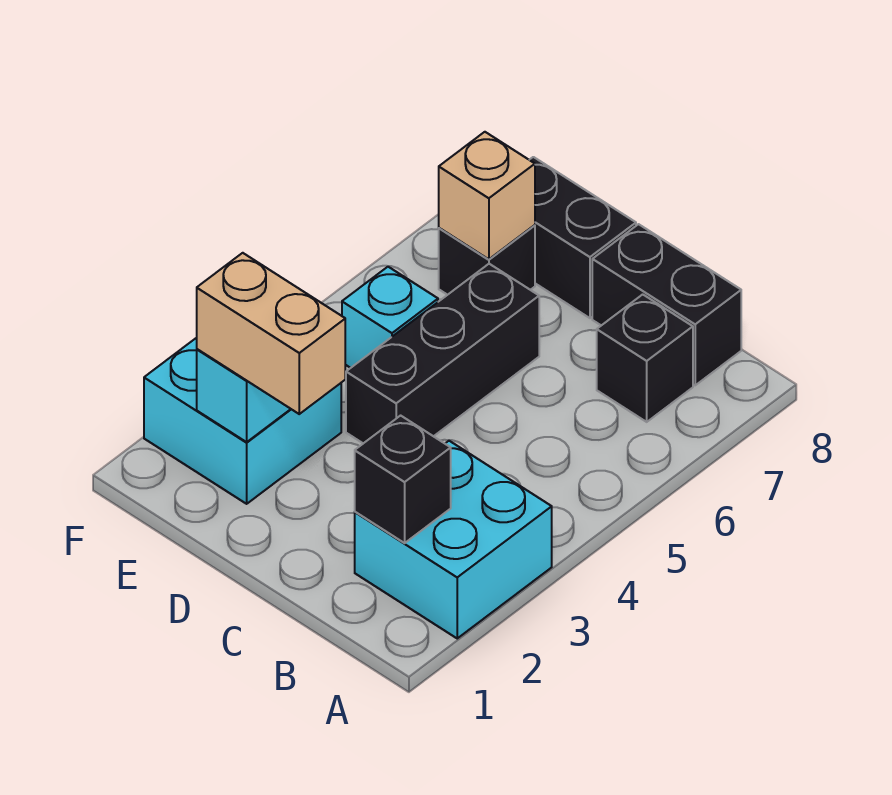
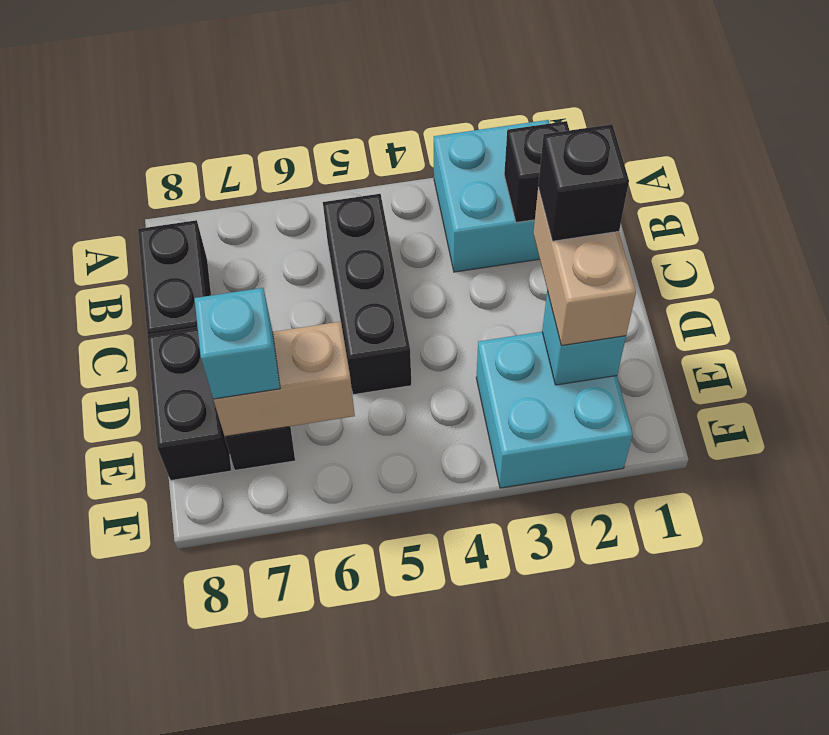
black brick B7 level 1 -> black brick D2 level 4
black brick D4:D6 level 1 -> black brick B5:D5 level 1
cyan brick E5 level 1 -> cyan brick E7 level 3
tan brick E7 level 2 -> tan brick E6:E7 level 2

